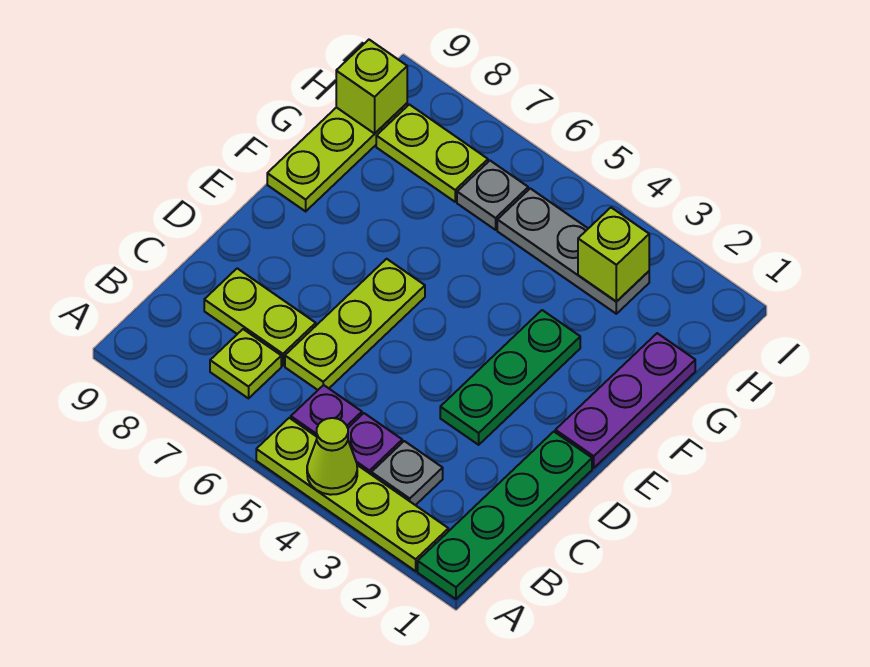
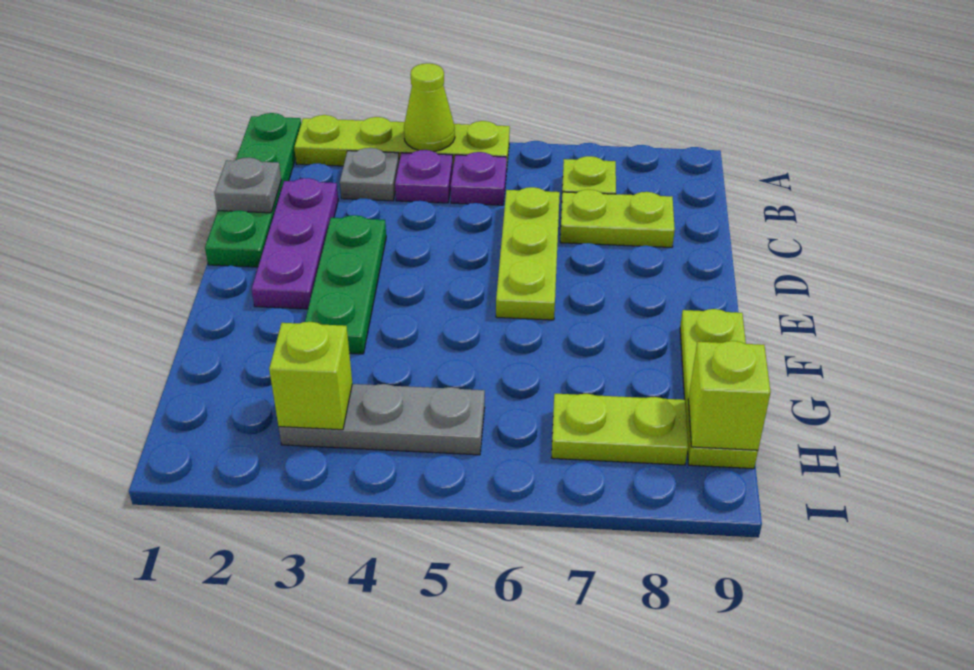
purple plate E1:G1 level 1 -> purple plate C2:E2 level 1
grey plate H6 level 1 -> grey plate C1 level 2

